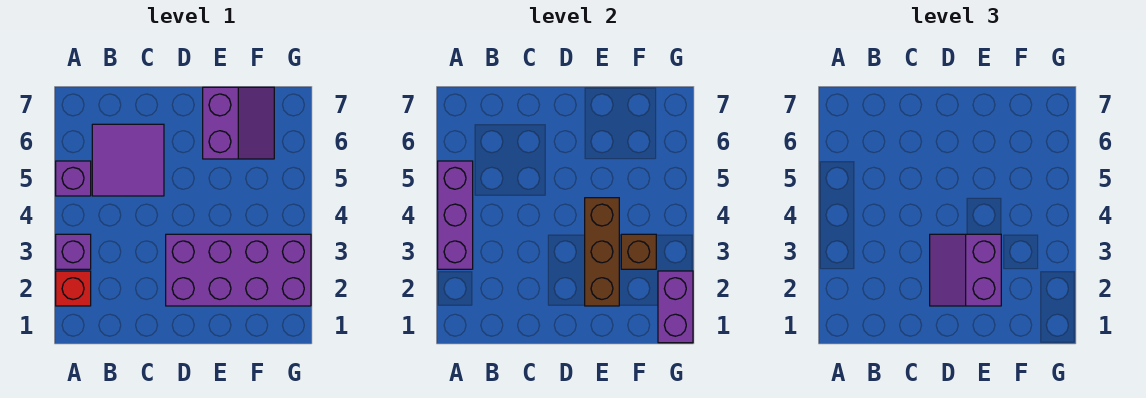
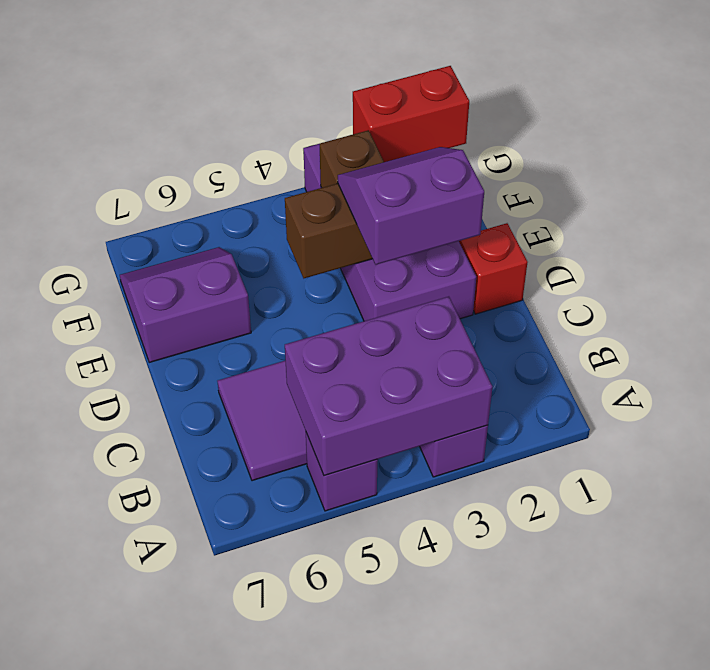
red brick A2 level 1 -> red brick D1 level 1
purple brick A3:A5 level 2 -> purple brick A3:B5 level 2
purple slope D2:E3 level 3 top E -> purple slope D2:E3 level 3 top D
purple brick G1:G2 level 2 -> red brick G1:G2 level 2

